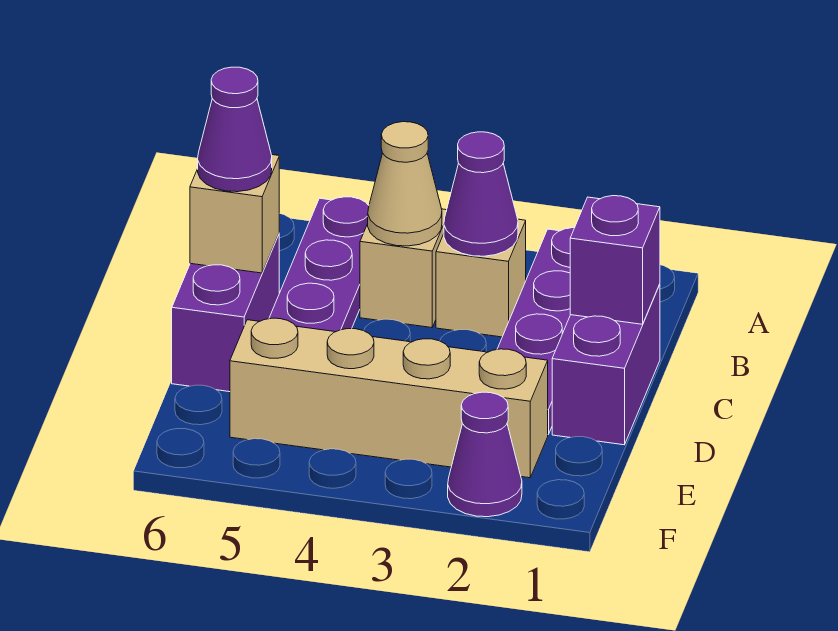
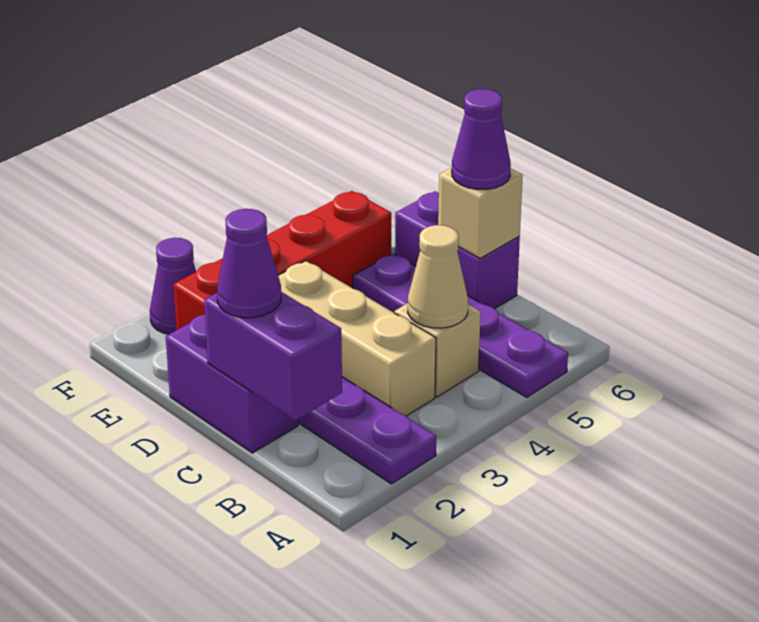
tan brick B3 level 1 -> tan brick B3:D3 level 1
purple cone B3 level 2 -> purple cone C1 level 3
purple brick C1 level 2 -> purple brick B1:C1 level 2
tan brick E2:E5 level 1 -> red brick E2:E5 level 1

